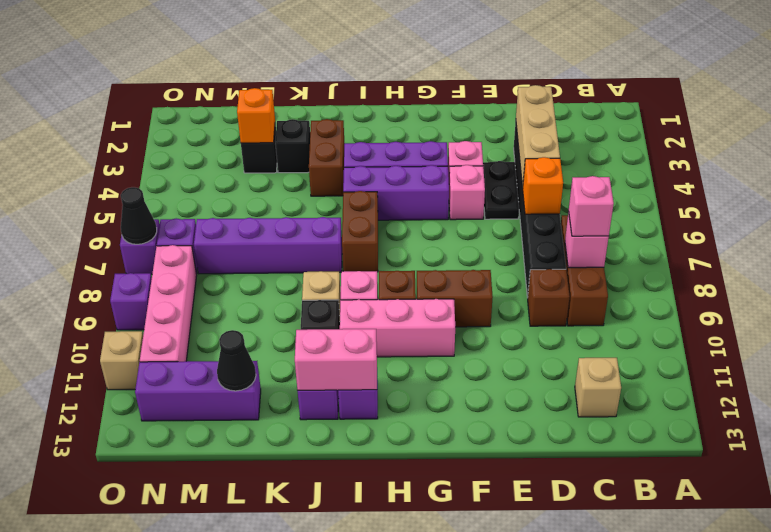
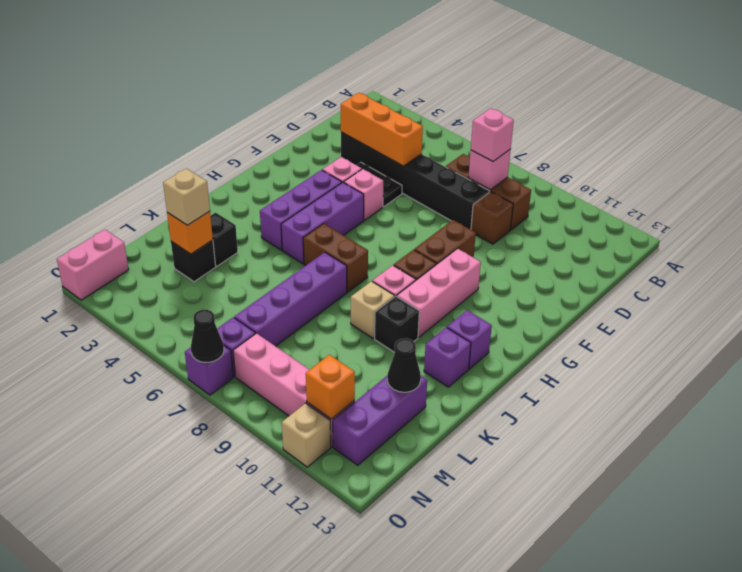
tan brick C12 level 1 -> tan brick L3 level 3
tan brick D3:D5 level 2 -> orange brick D3:D5 level 2
orange brick D6 level 2 -> orange brick N11 level 2
pink brick I12:J12 level 2 -> pink brick N1:O1 level 1
brown brick J3:J4 level 1 -> none
purple brick O9 level 1 -> none

